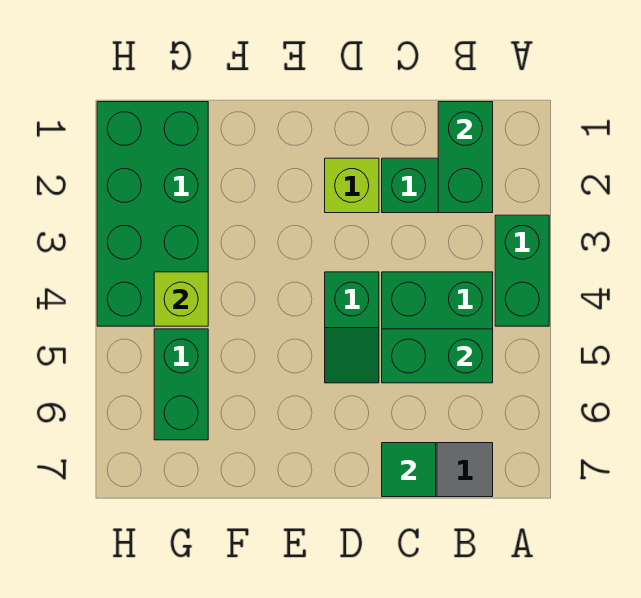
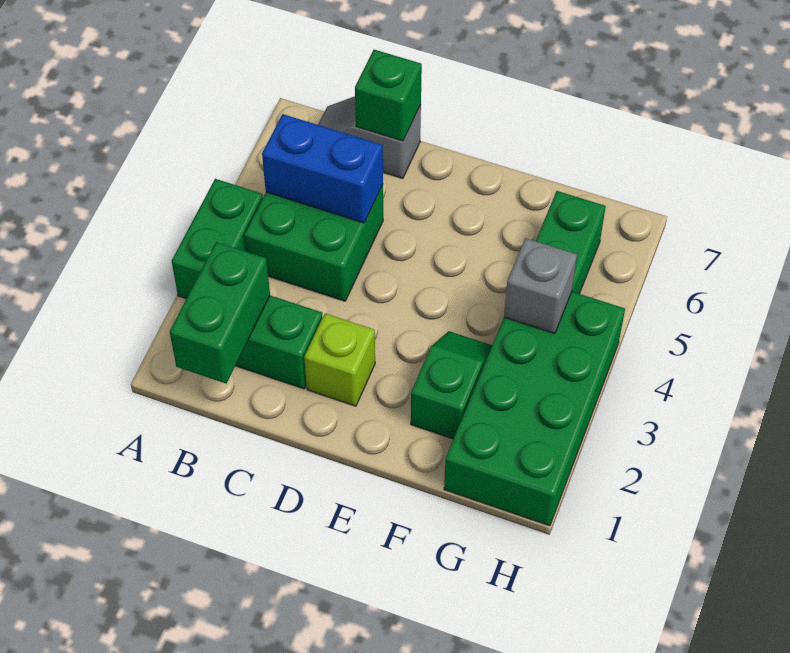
green brick B5:C5 level 2 -> blue brick B5:C5 level 2
green tile C7 level 2 -> green brick C7 level 2
green slope D4:D5 level 1 top 4 -> green slope F2:F3 level 1 top 2
lime brick G4 level 2 -> grey brick G4 level 2

